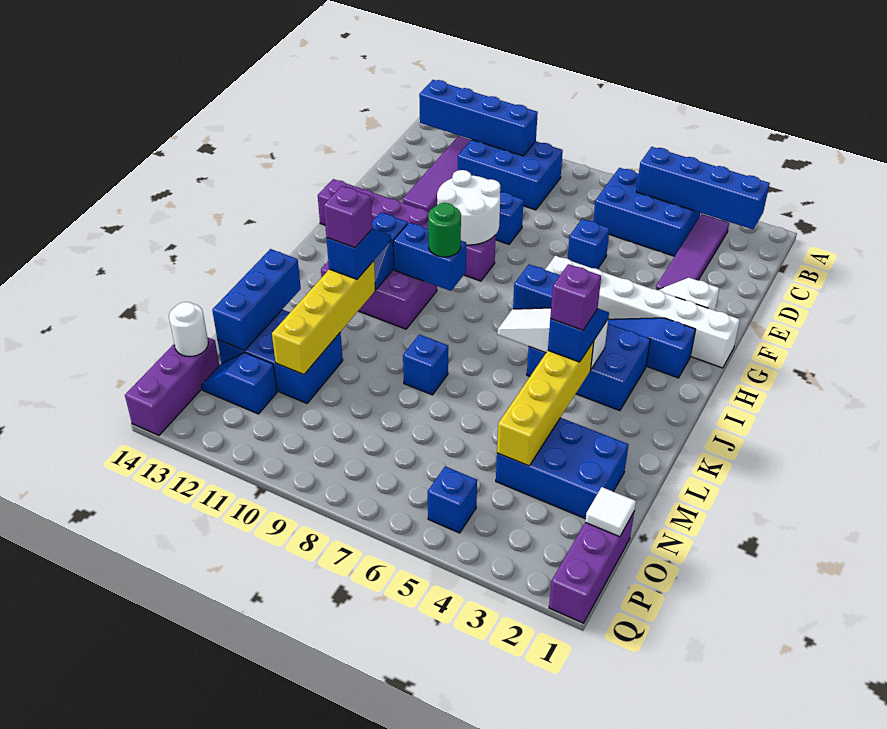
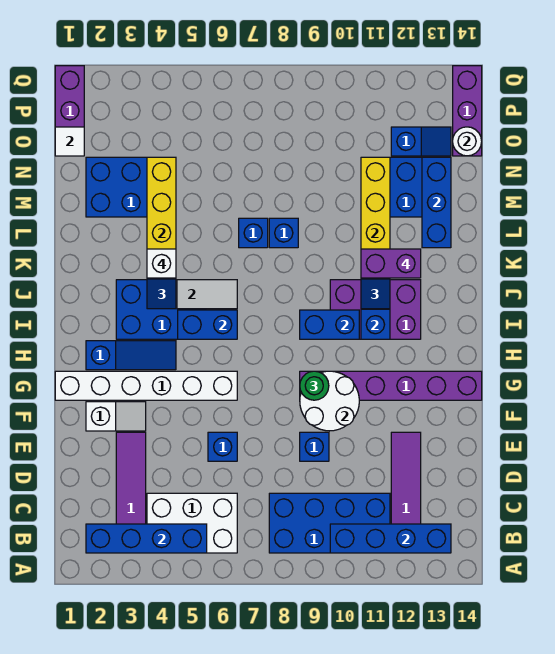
blue brick B4:C6 level 1 -> white brick B4:C6 level 1
blue brick B9:C11 level 1 -> blue brick B8:C11 level 1
green round brick I9 level 3 -> green round brick G9 level 3
purple brick K4 level 4 -> white brick K4 level 4
purple brick K11 level 4 -> purple brick K11:K12 level 4
blue brick P5 level 1 -> blue brick L7 level 1

